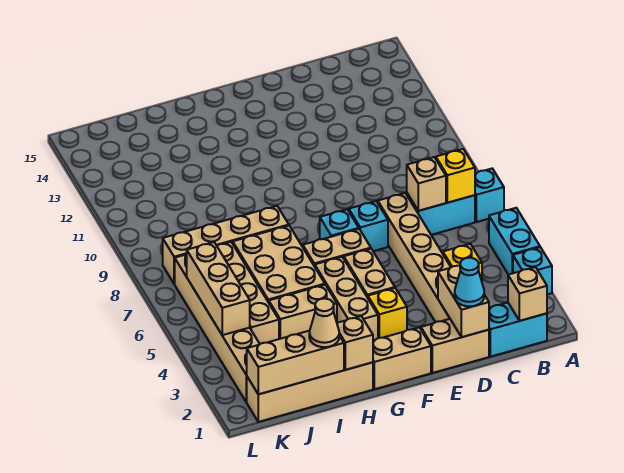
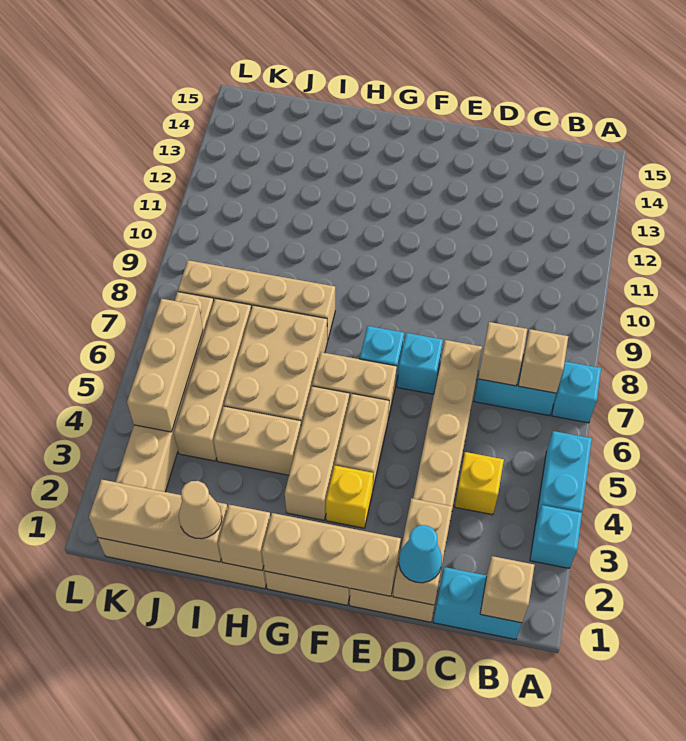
yellow brick B7 level 2 -> tan brick B7 level 2
none -> tan brick E1:G1 level 2

